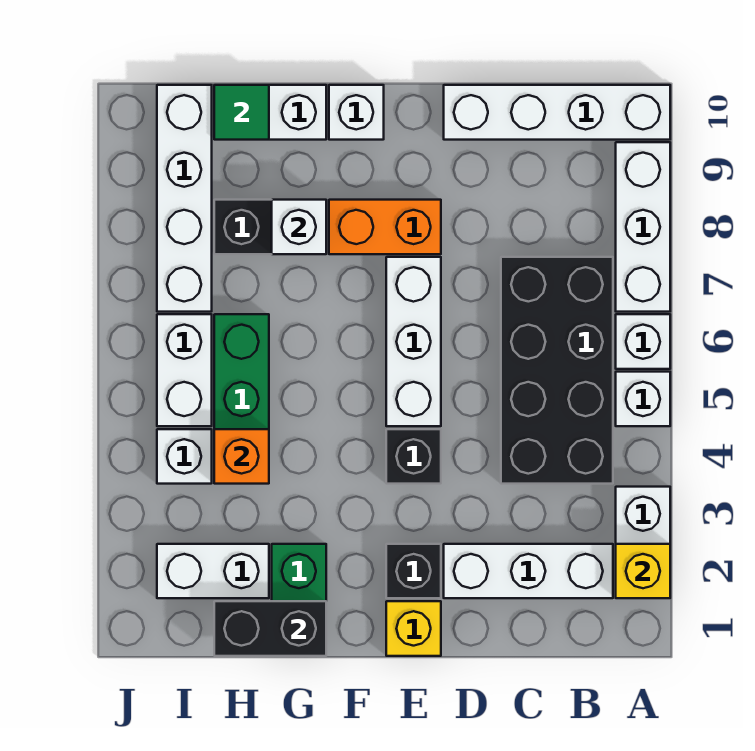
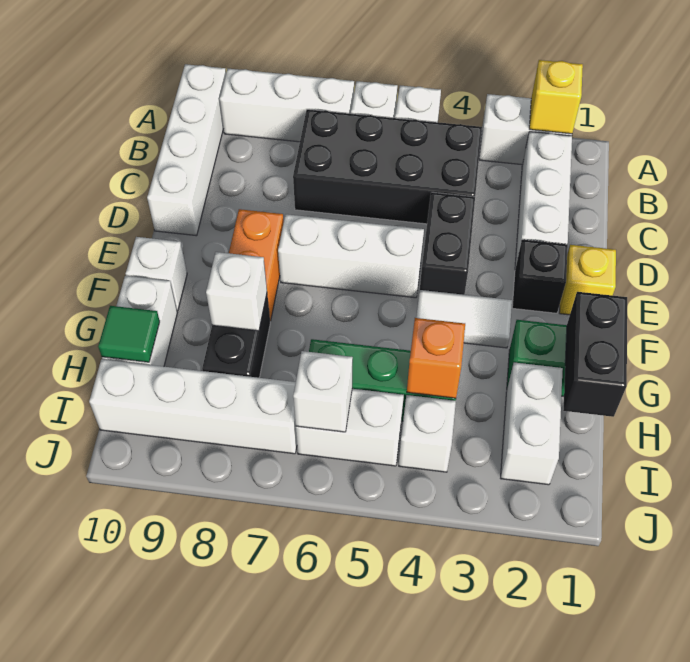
black brick E4 level 1 -> black brick D4:E4 level 1
none -> white tile F3:F4 level 1
none -> white brick I6 level 2

